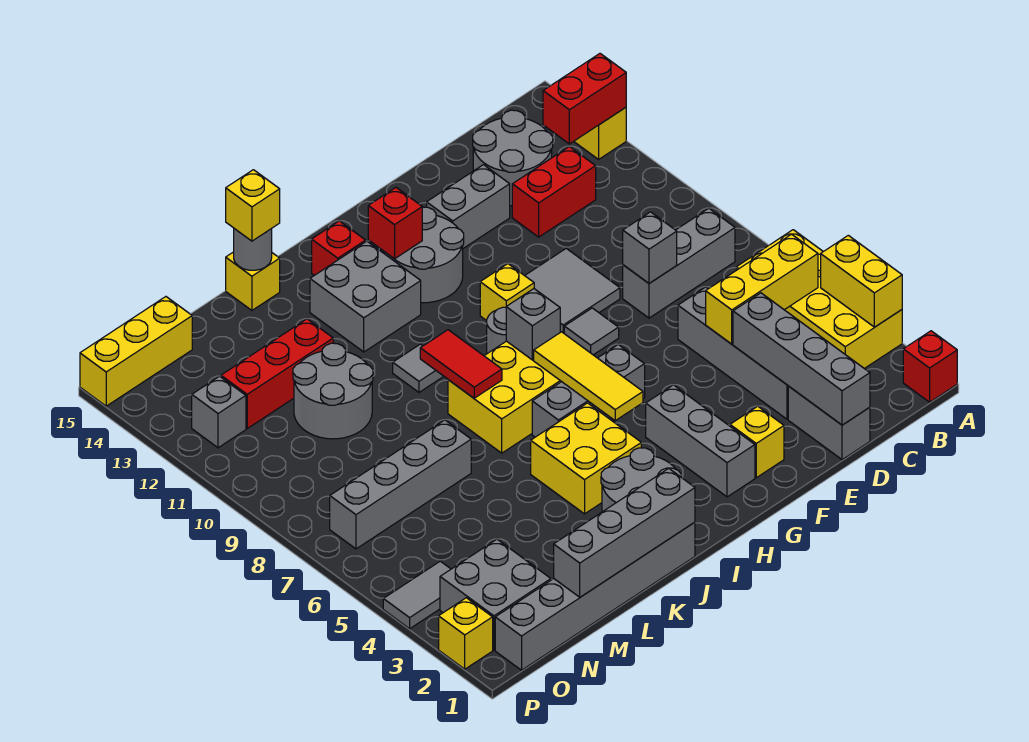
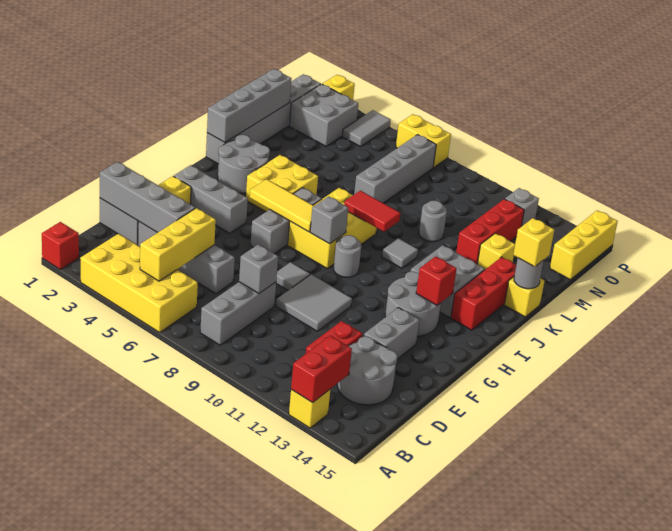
yellow brick A3:A4 level 2 -> yellow brick P6:P7 level 1
yellow brick G10 level 1 -> yellow brick L13 level 1
red brick I14 level 1 -> red brick I14:K14 level 1
grey round brick L10:M11 level 1 -> grey round brick L10 level 1

